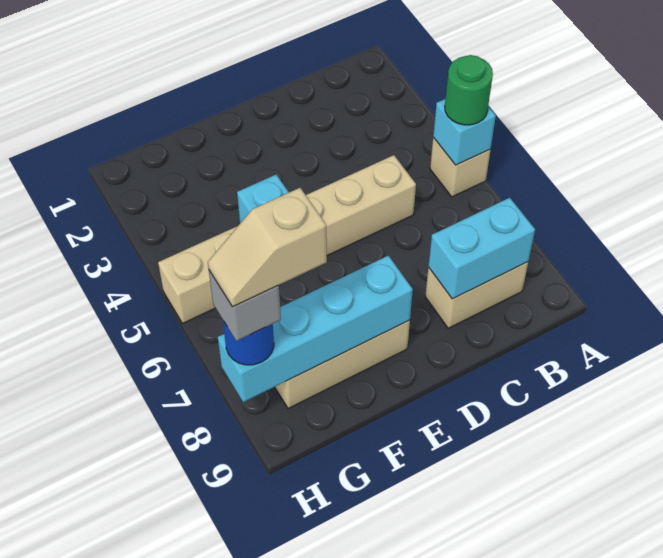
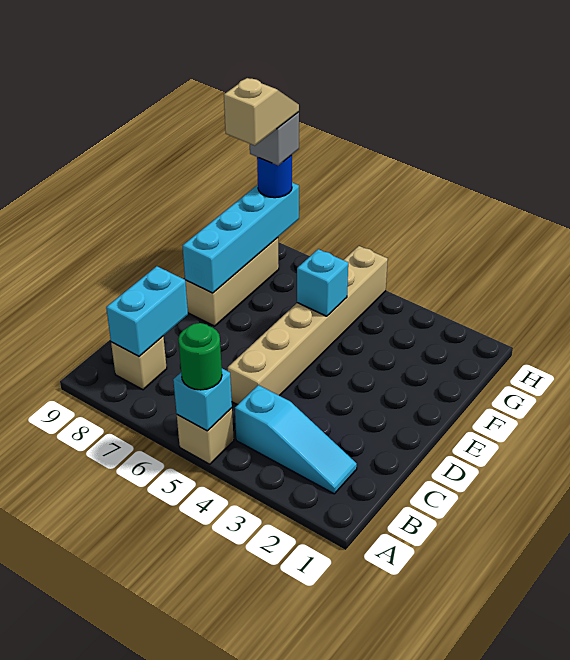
none -> cyan slope B2:B4 level 1 top 4
tan brick B8:C8 level 1 -> tan brick B8 level 1

